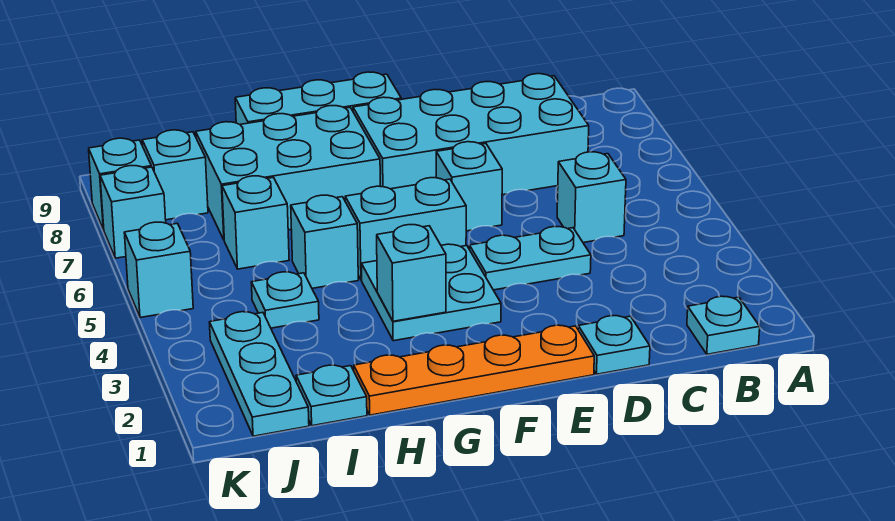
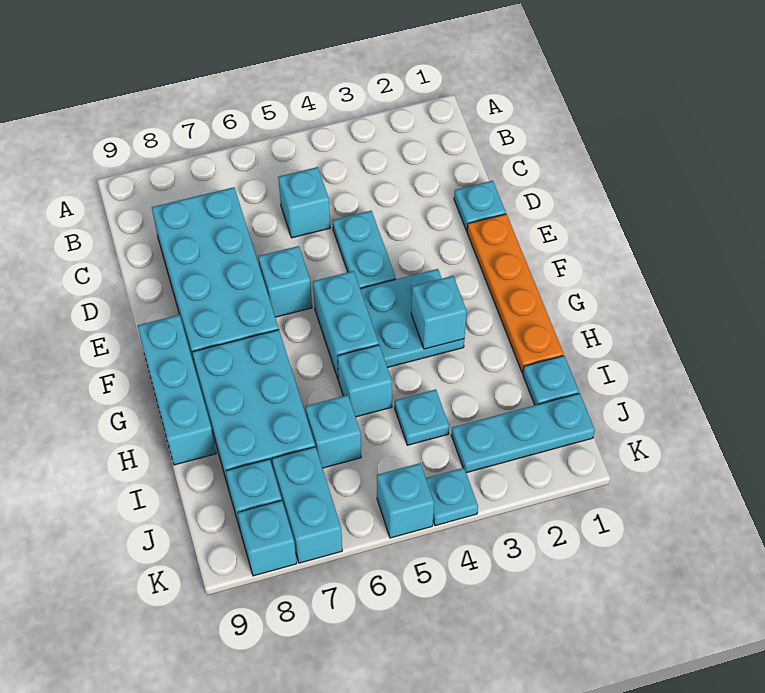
cyan plate B1 level 1 -> cyan plate K4 level 1
cyan brick K7 level 1 -> cyan brick J7:K7 level 1

